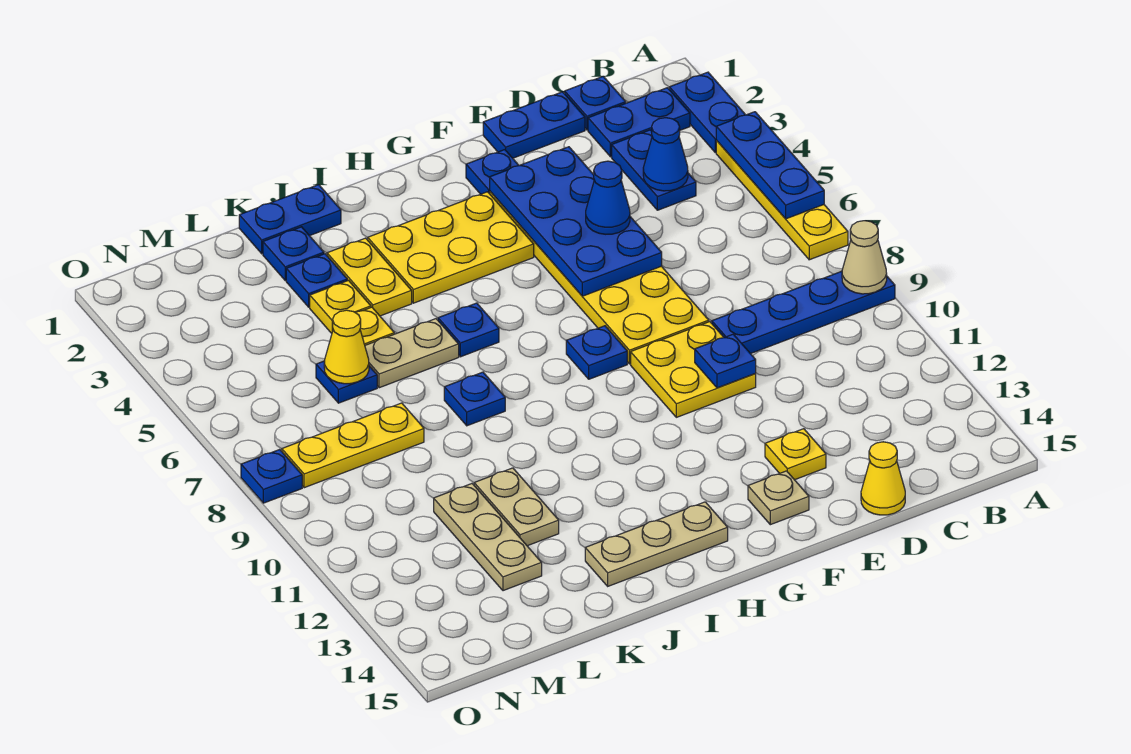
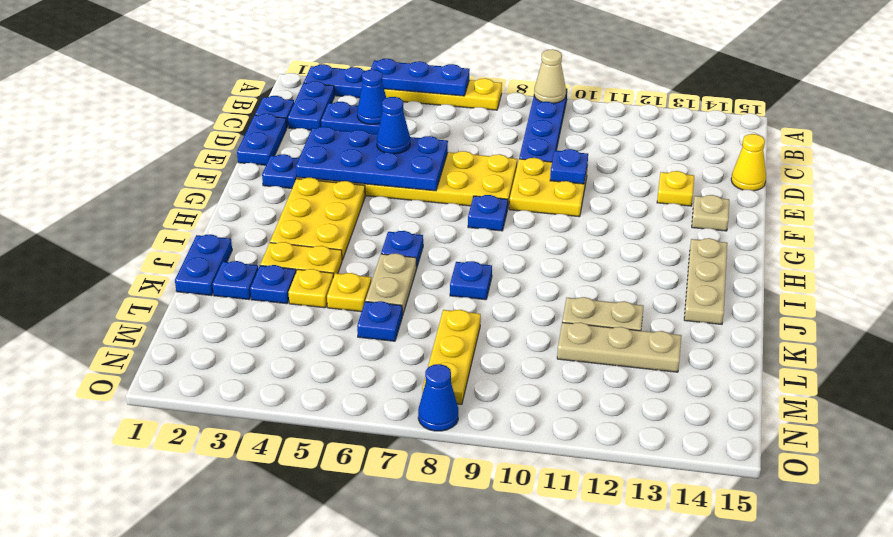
yellow cone L6 level 2 -> none
blue plate O8 level 1 -> blue cone O8 level 1

